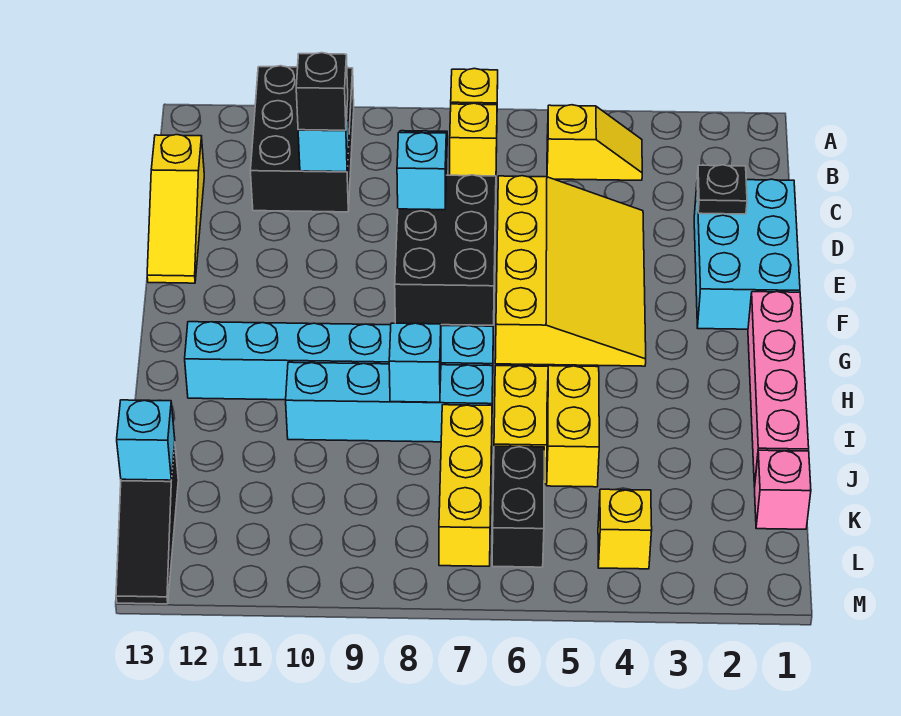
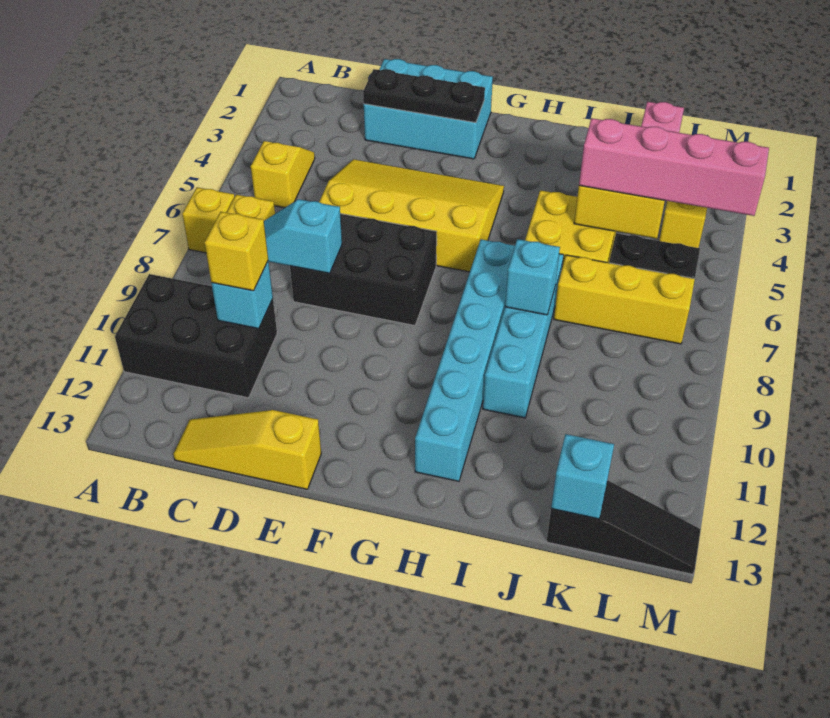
black brick C10 level 3 -> yellow brick C10 level 3
yellow slope C13:E13 level 1 top C -> yellow slope C13:E13 level 1 top E
black plate D2 level 2 -> black plate D2:F2 level 2
pink brick G1:J1 level 1 -> pink brick J5:M5 level 3

